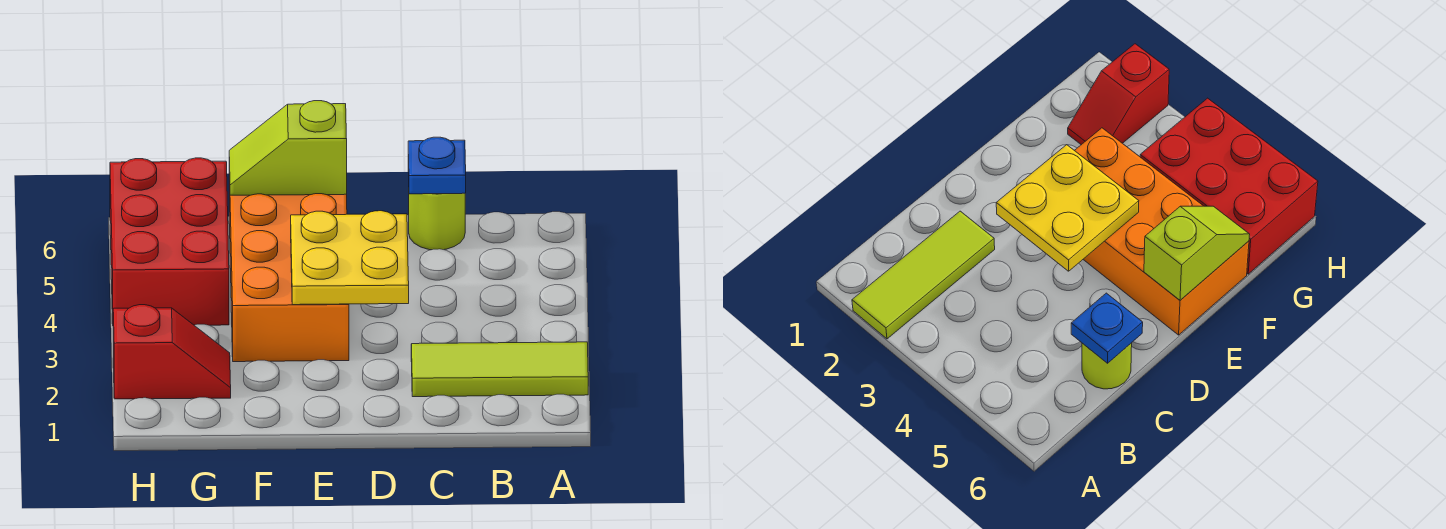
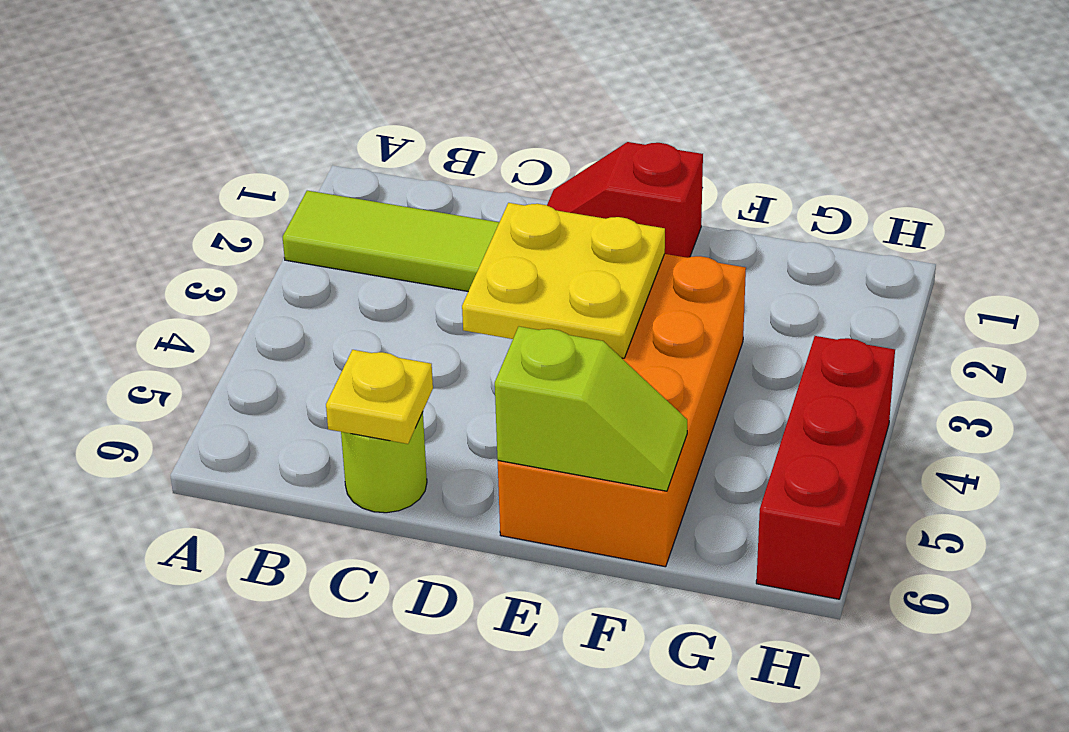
blue plate C6 level 2 -> yellow plate C6 level 2
red slope G2:H2 level 1 top H -> red slope D1:E1 level 1 top E
red brick G4:H6 level 1 -> red brick H4:H6 level 1

